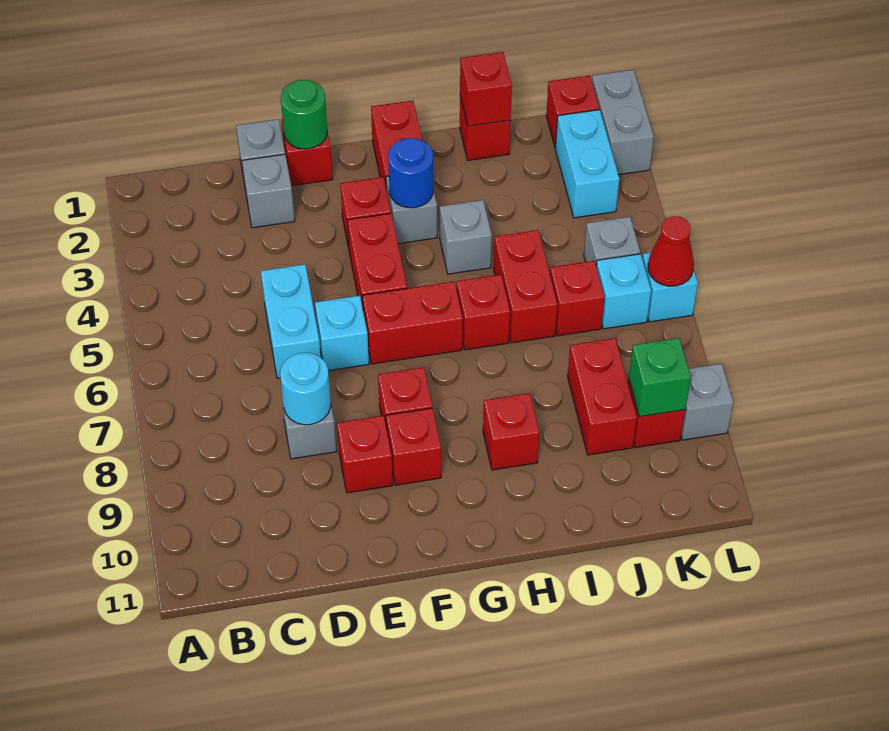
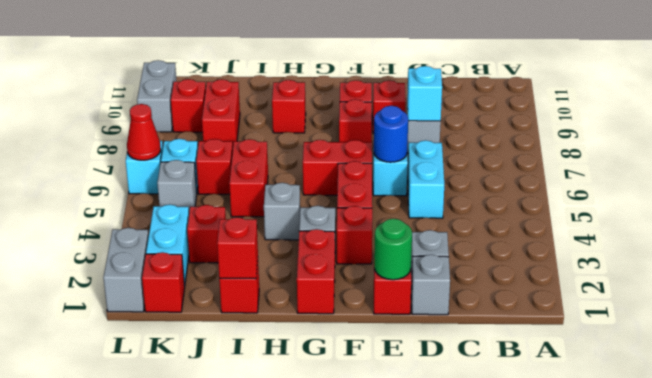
cyan round brick D8 level 2 -> cyan brick D8 level 2
blue round brick G3 level 2 -> blue round brick E6 level 2
red brick H6 level 1 -> red brick J3 level 1
green brick K9 level 2 -> none
grey brick L9 level 1 -> grey brick L9:L10 level 1

